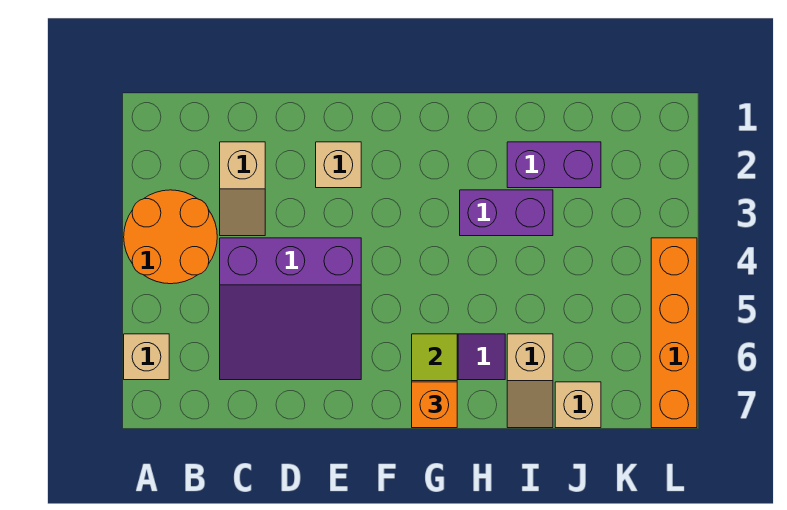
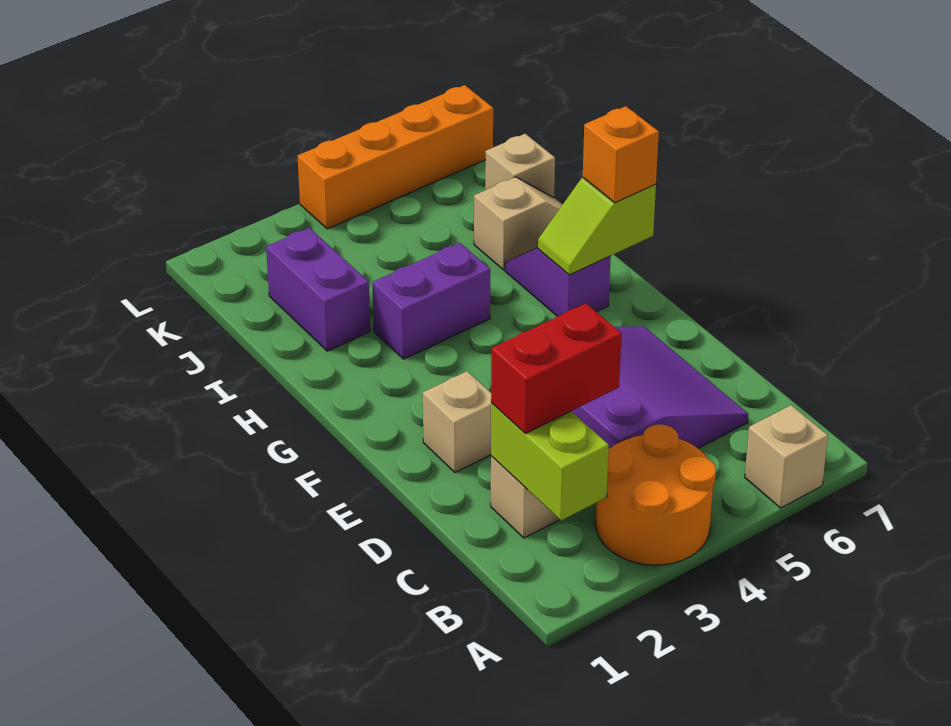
none -> lime brick B2:C2 level 2
none -> red brick C2:C3 level 3
purple brick H3:I3 level 1 -> purple brick H3:H4 level 1

